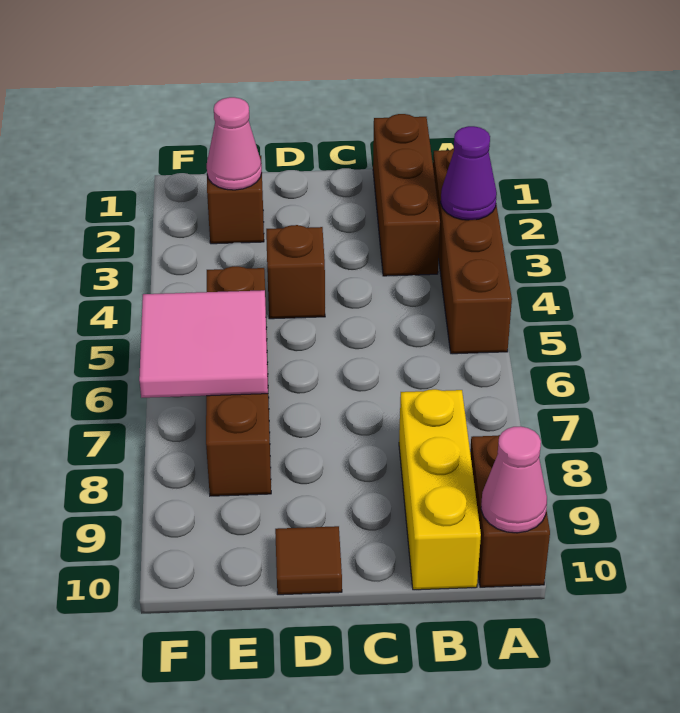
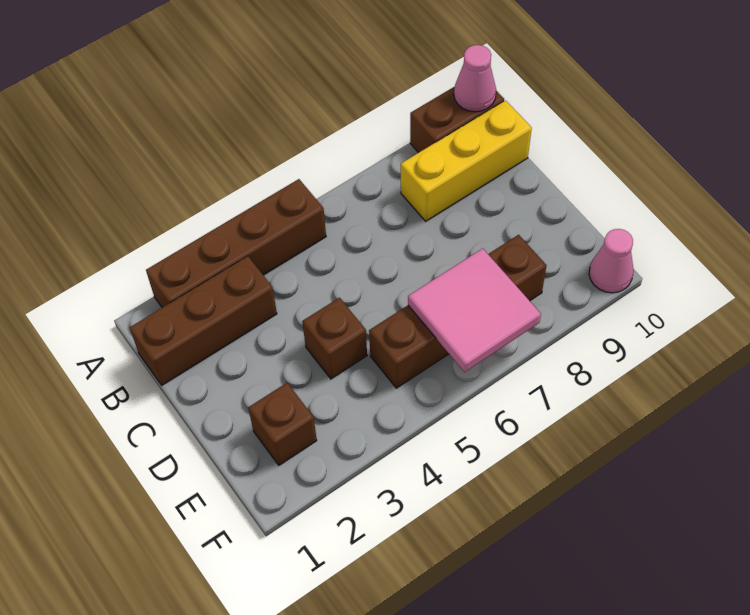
purple cone A3 level 2 -> none
brown tile D10 level 1 -> none
pink cone E2 level 2 -> pink cone F10 level 1

